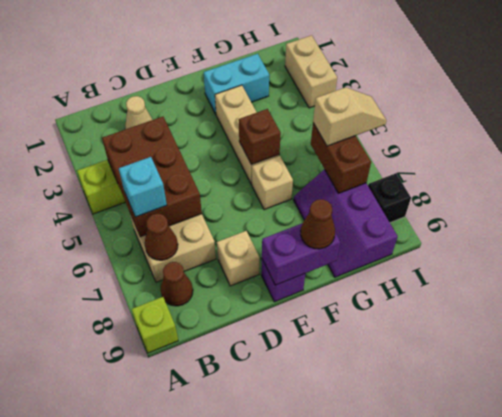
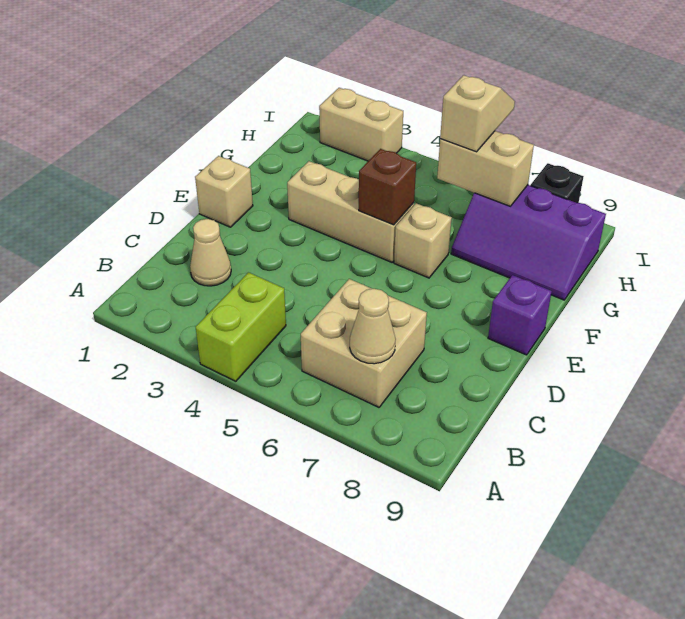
lime brick A9 level 1 -> none
brown brick B4:C6 level 2 -> none
cyan brick B6 level 3 -> none
brown cone B7 level 2 -> tan cone B7 level 2
brown cone B8 level 1 -> none
tan brick D8 level 1 -> tan brick E1 level 1
purple brick E9:F9 level 2 -> none
cyan brick F2:G2 level 1 -> none
brown cone F9 level 3 -> none
brown brick H6:H7 level 2 -> tan brick H6:H7 level 2

